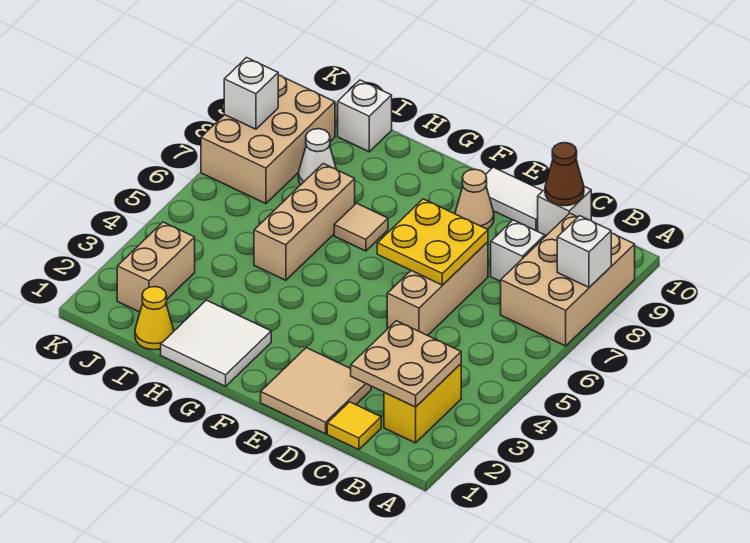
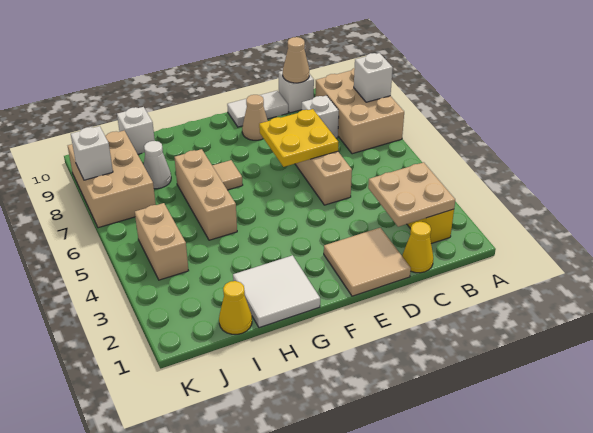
yellow tile C1 level 1 -> yellow cone C1 level 1
brown cone C10 level 2 -> tan cone C10 level 2
tan brick J2:J3 level 1 -> tan brick J4:J5 level 1

